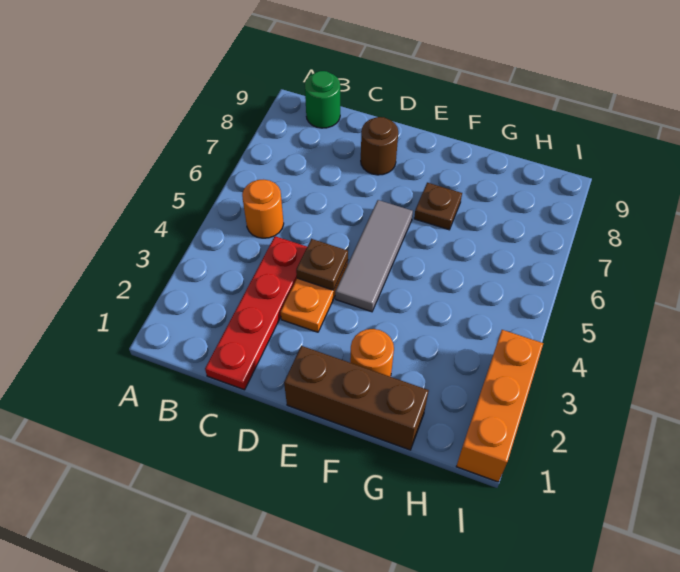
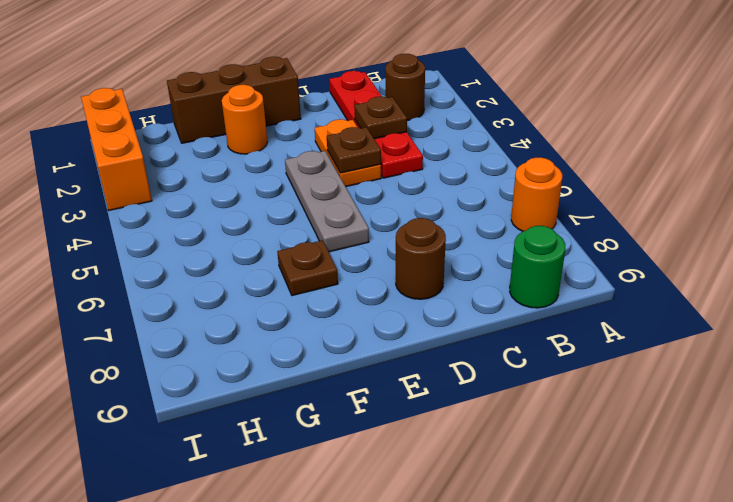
none -> brown round brick B2 level 1
orange round brick B5 level 1 -> orange round brick A7 level 1
none -> brown plate C3 level 2
grey tile E4:E6 level 1 -> grey plate E4:E6 level 1

